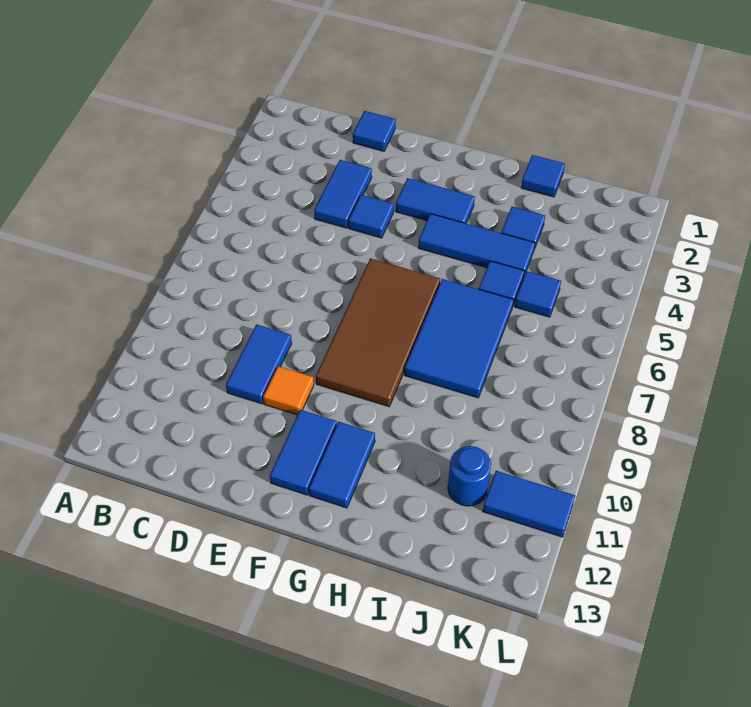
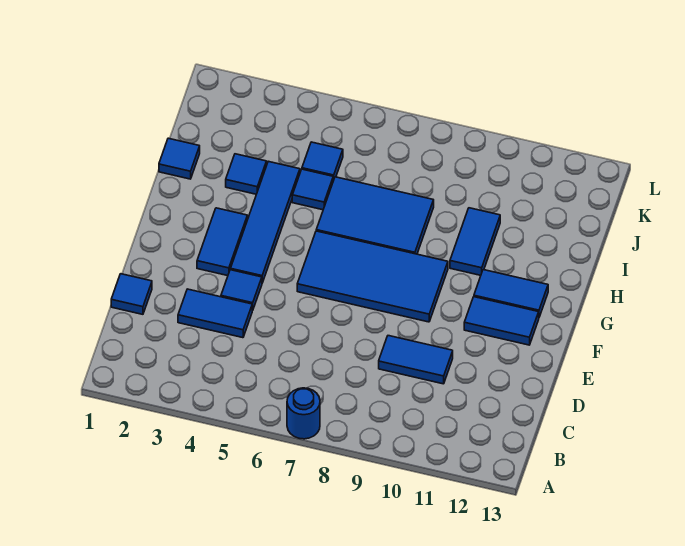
orange tile E10 level 1 -> none
brown tile F6:G9 level 1 -> blue tile F6:G9 level 1
blue tile G4:I4 level 1 -> blue tile F4:I4 level 1
blue round brick J11 level 1 -> blue round brick A7 level 1
blue tile K11:L11 level 1 -> blue tile H10:I10 level 1

